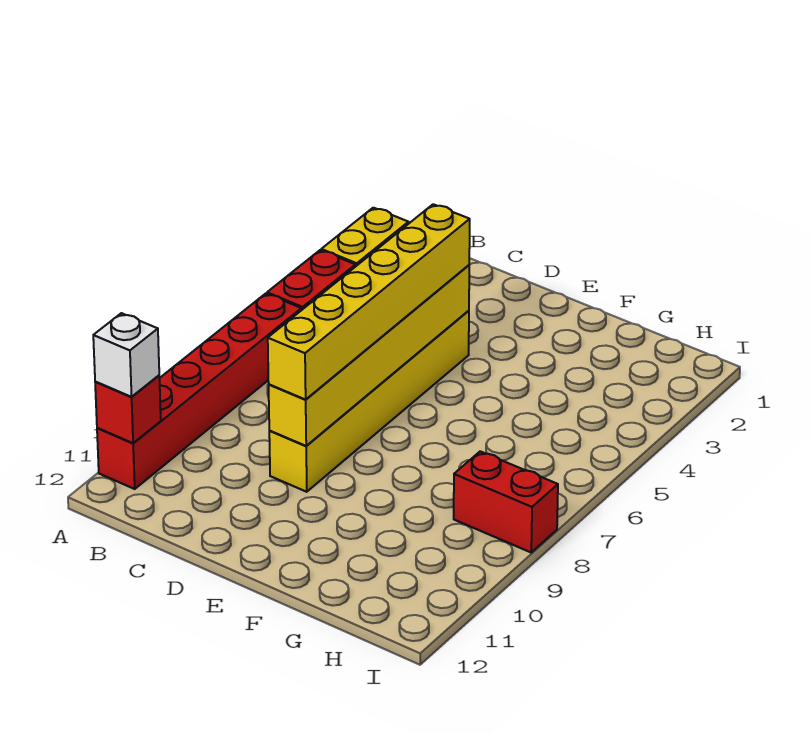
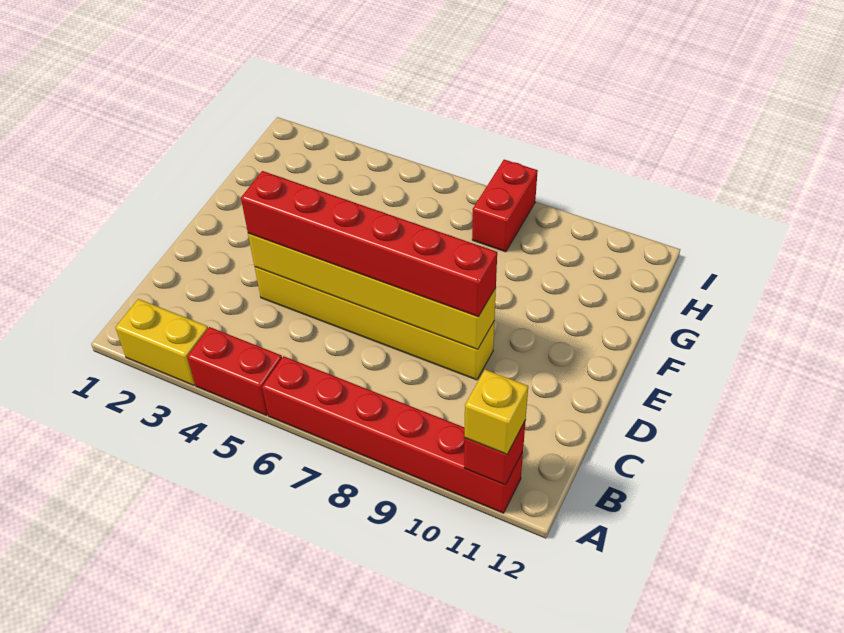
white brick A11 level 3 -> yellow brick A11 level 3
yellow brick D4:D9 level 3 -> red brick D4:D9 level 3

